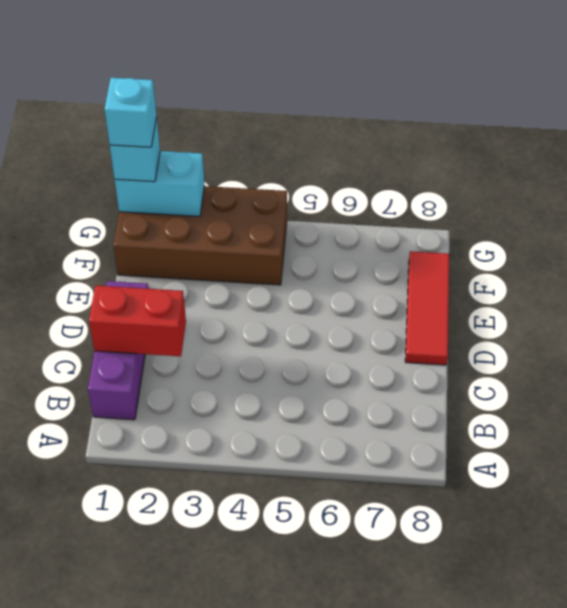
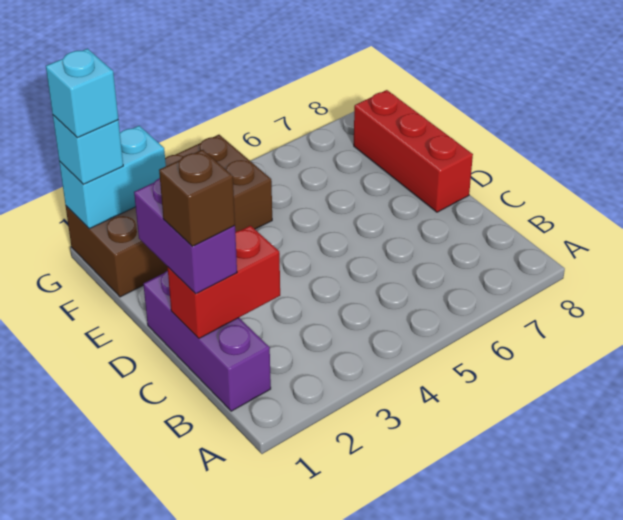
none -> purple brick C1:D1 level 3
none -> brown brick C1 level 4
red tile D8:F8 level 1 -> red brick D8:F8 level 1

